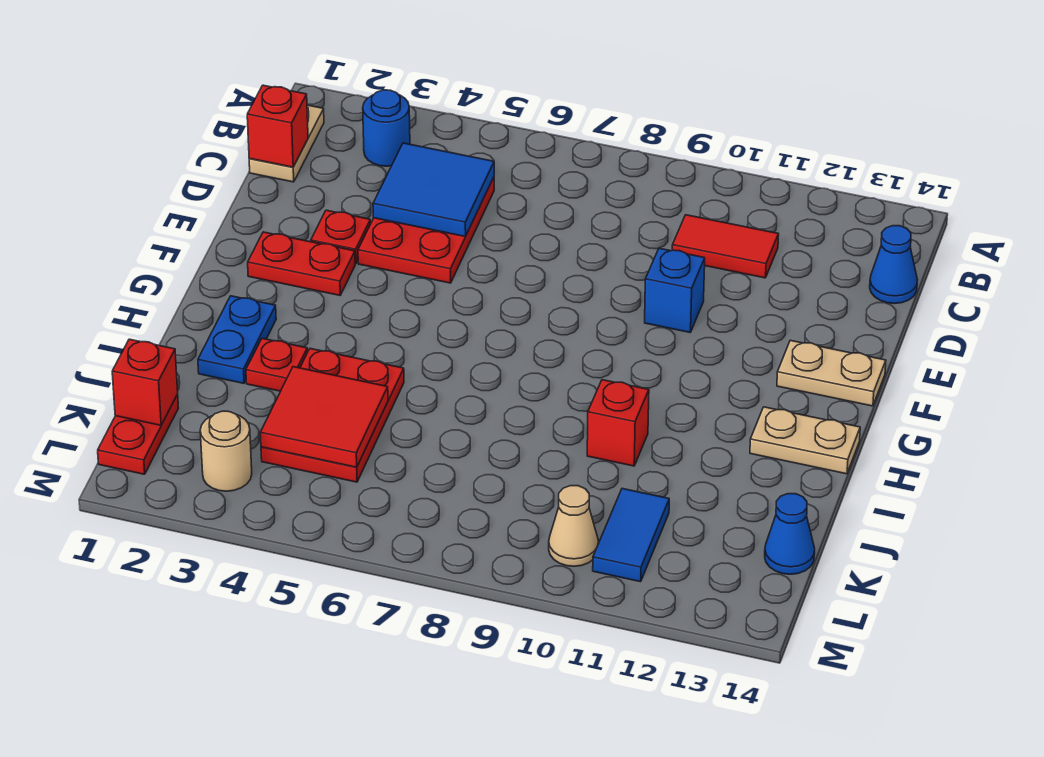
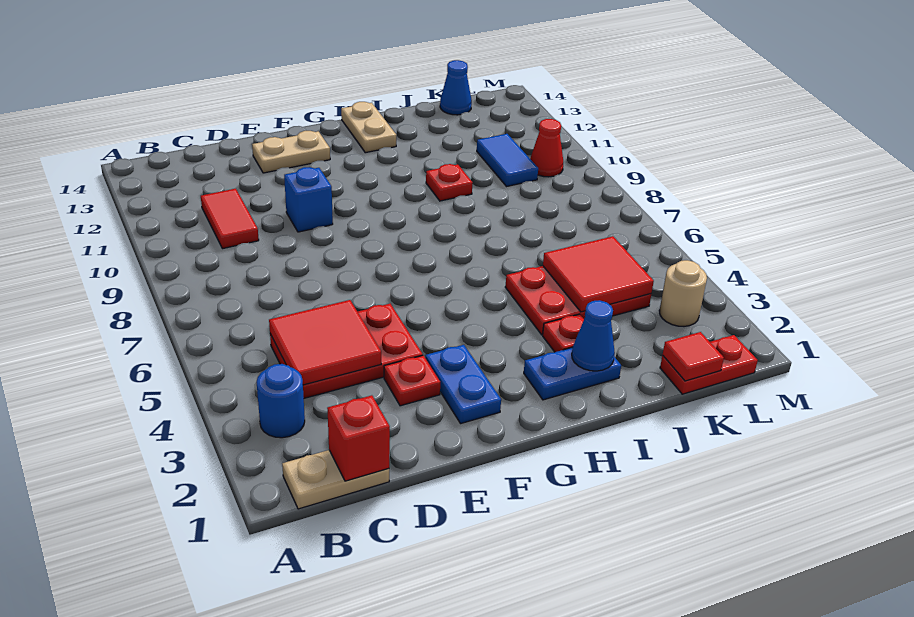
blue tile C4:D5 level 2 -> red tile C4:D5 level 2
blue cone C14 level 1 -> blue cone I2 level 2
red plate F2:F3 level 1 -> blue plate F2:F3 level 1
tan plate F13:F14 level 1 -> tan plate E13:F13 level 1
red brick I10 level 1 -> red plate I10 level 1
red brick K1 level 2 -> red tile K1 level 2
blue tile K11:L11 level 1 -> blue tile K10:K11 level 1
tan cone L10 level 1 -> red cone L10 level 1

